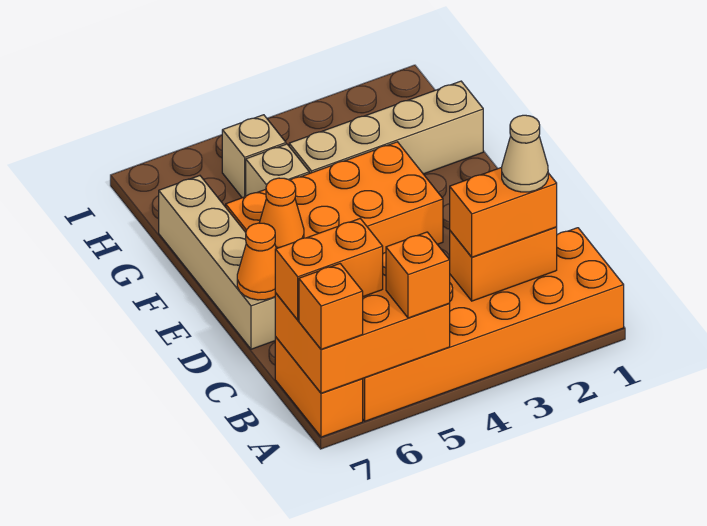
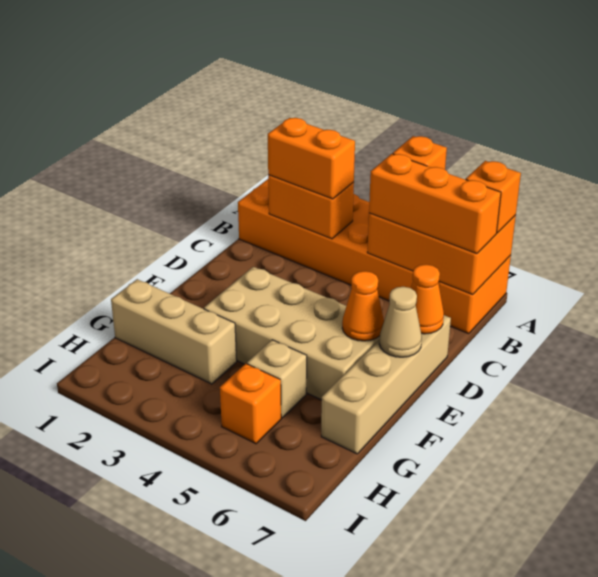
tan cone B2 level 4 -> tan cone E7 level 2
orange brick B6:B7 level 3 -> orange brick B5:B7 level 3
orange brick E3:F6 level 1 -> tan brick E3:F6 level 1
tan brick G1:G4 level 1 -> tan brick G1:G3 level 1
tan brick H5 level 1 -> orange brick H5 level 1

